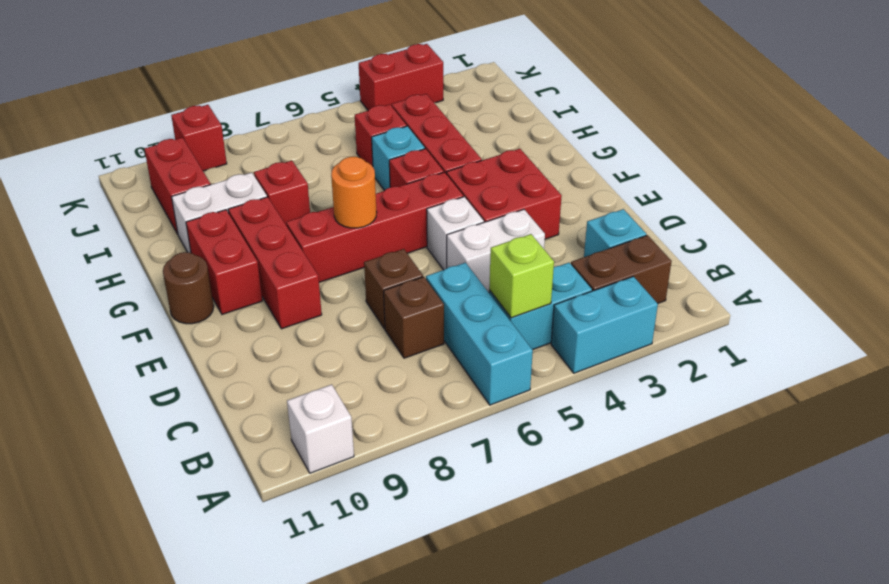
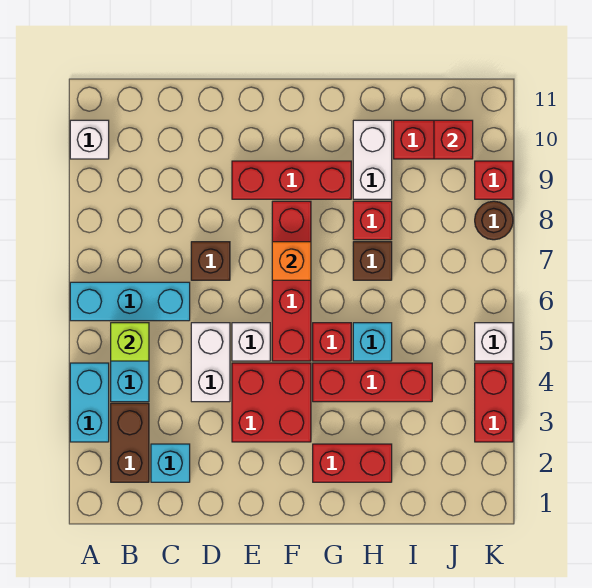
brown brick C7 level 1 -> brown brick H7 level 1
orange round brick F7 level 2 -> orange brick F7 level 2
red brick F10:G10 level 1 -> red brick G2:H2 level 1
brown round brick F11 level 1 -> brown round brick K8 level 1
red brick I5 level 1 -> red brick J10 level 2
none -> white brick K5 level 1

